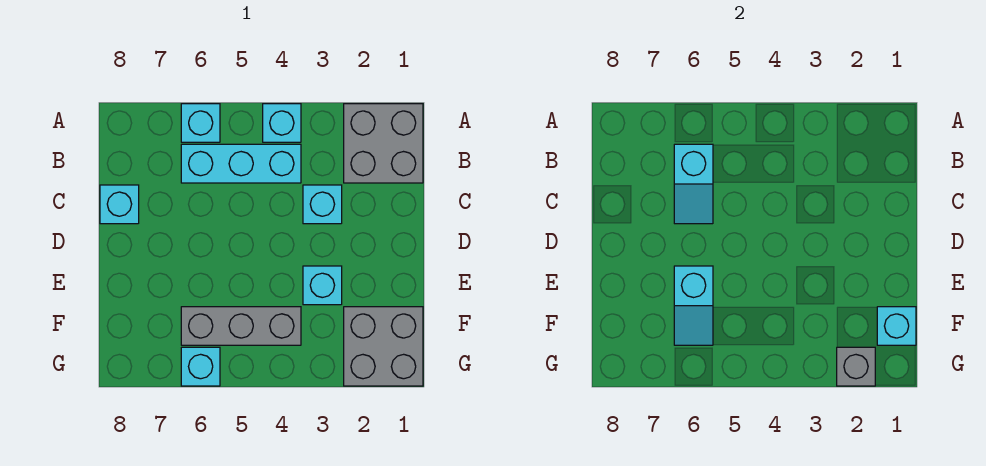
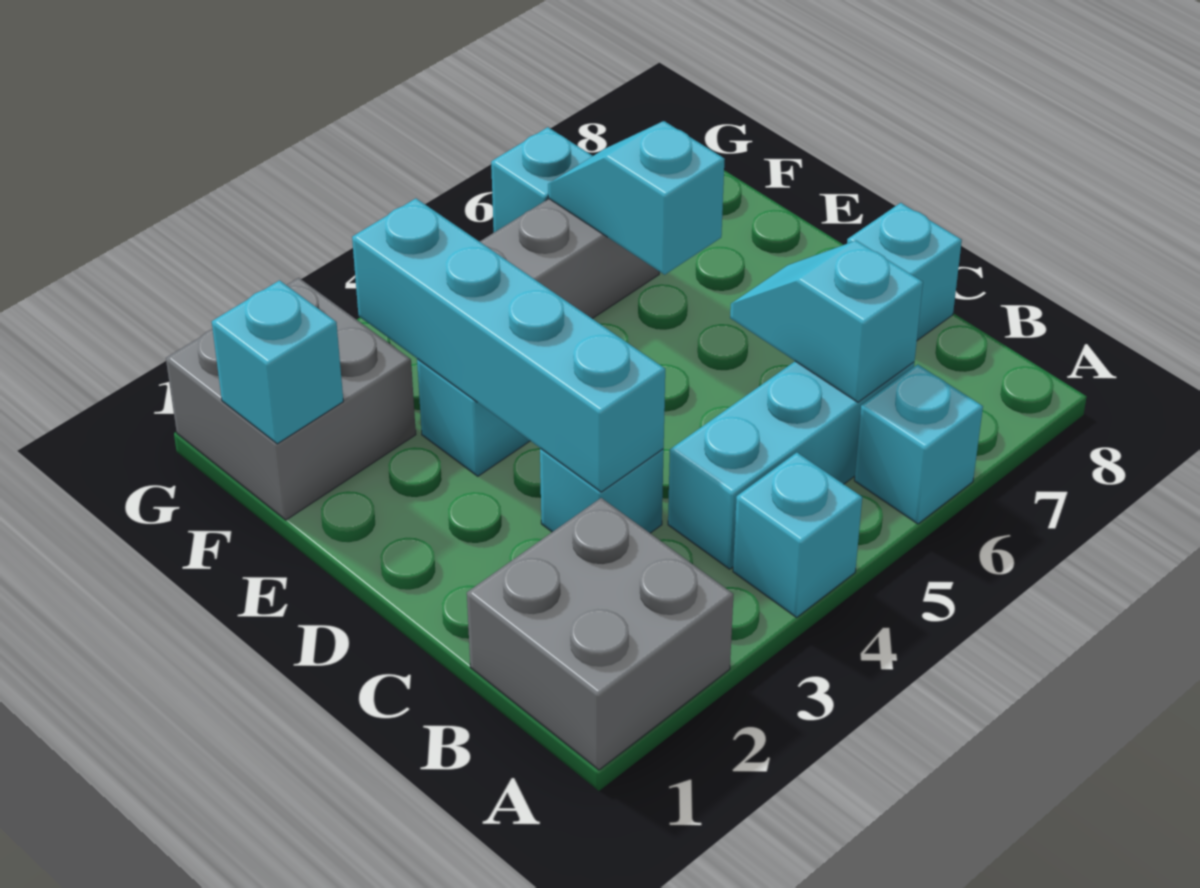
none -> cyan brick C3:F3 level 2
grey brick G2 level 2 -> none

